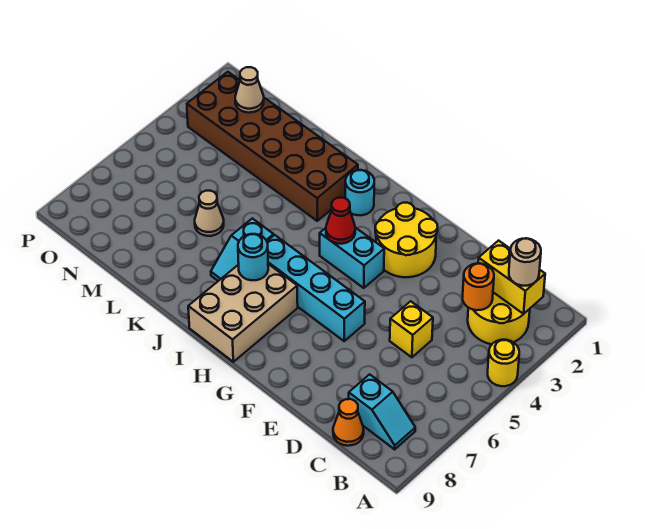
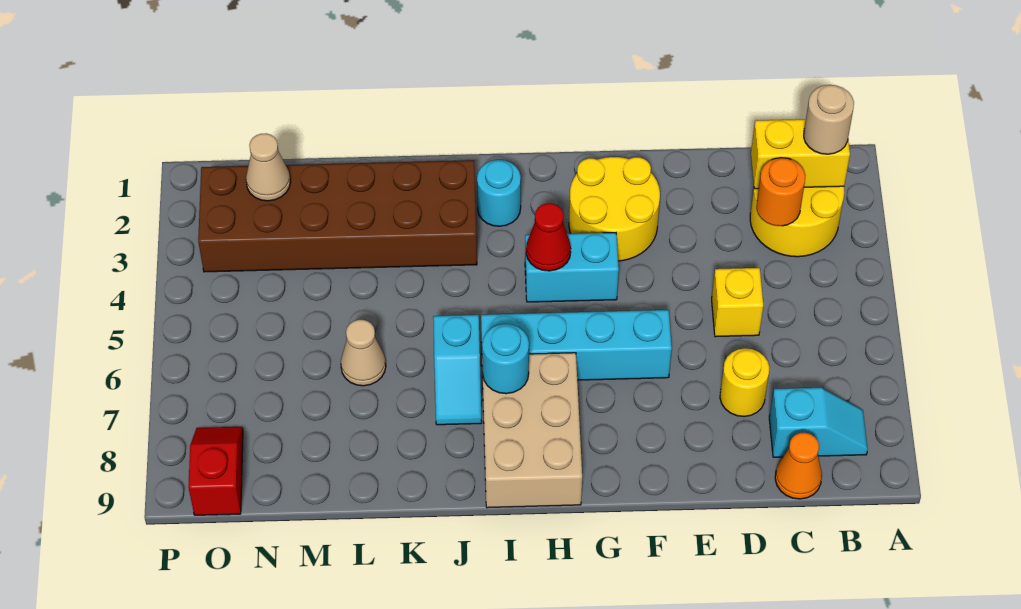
yellow round brick A4 level 1 -> yellow round brick D7 level 1
none -> red slope O8:O9 level 1 top 9

